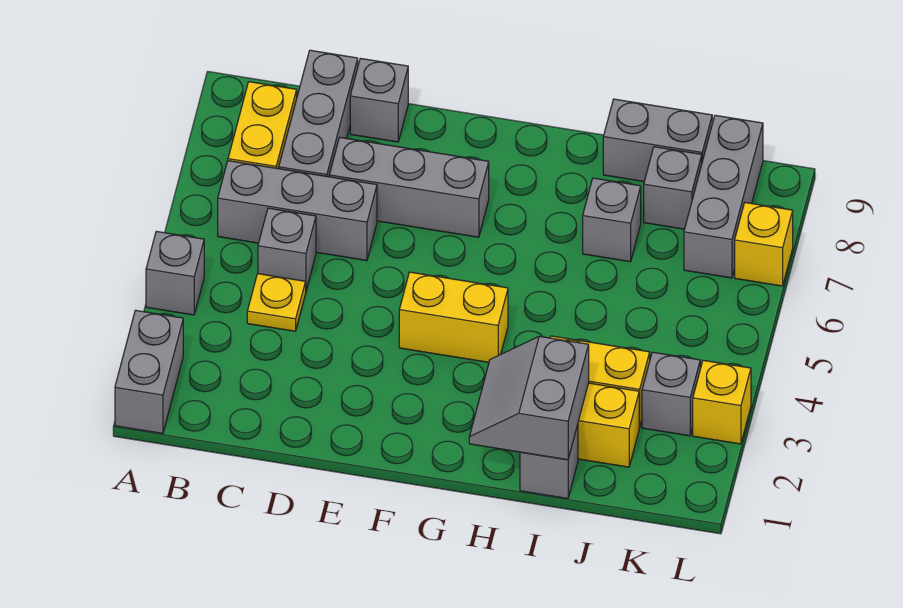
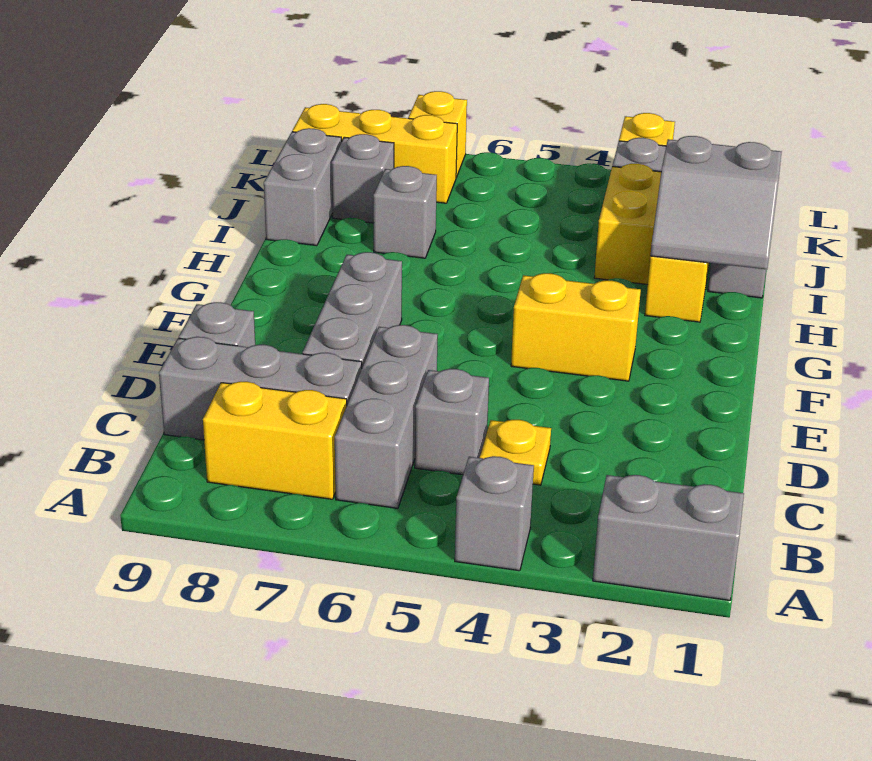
yellow brick F4:G4 level 1 -> yellow brick F3:F4 level 1
grey brick K7:K9 level 1 -> yellow brick K7:K9 level 1

